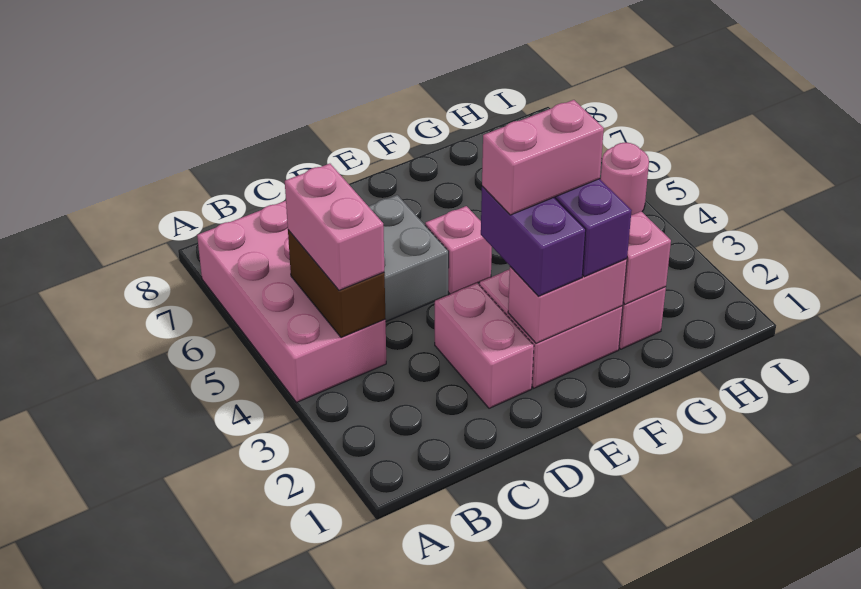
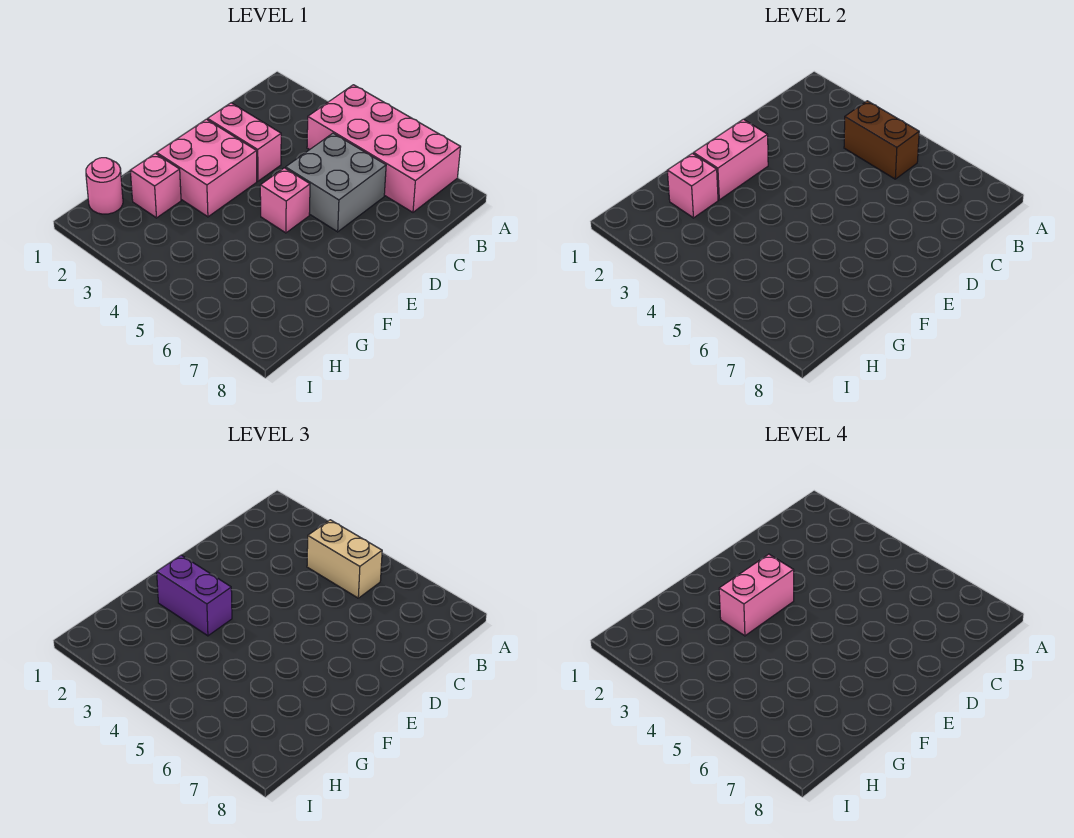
pink brick B4:B5 level 3 -> tan brick B4:B5 level 3
purple brick E2:E3 level 3 -> none
pink round brick I5 level 1 -> pink round brick H1 level 1

